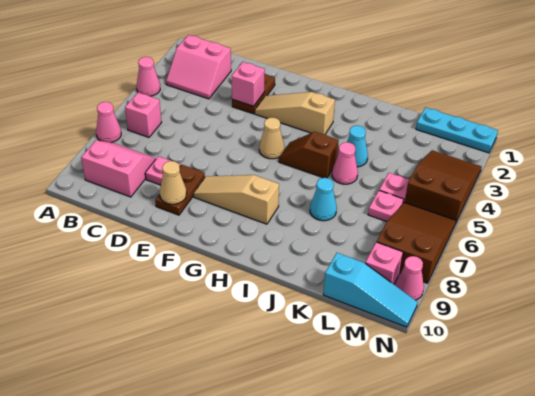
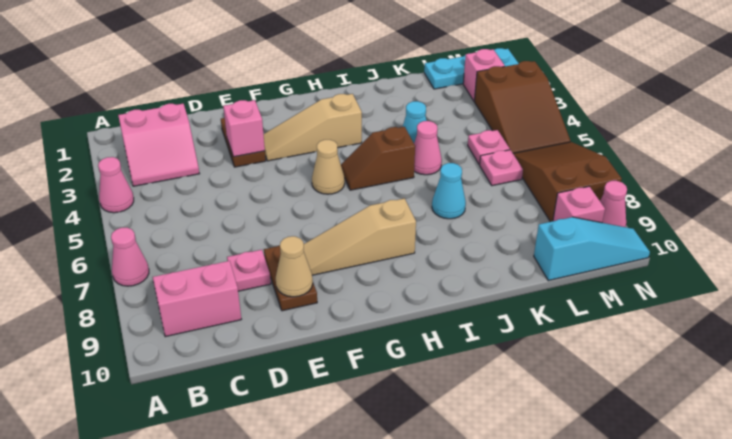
pink brick B6 level 1 -> pink brick M2 level 1
brown slope M3:N5 level 1 top 5 -> brown slope M3:N5 level 1 top 3

